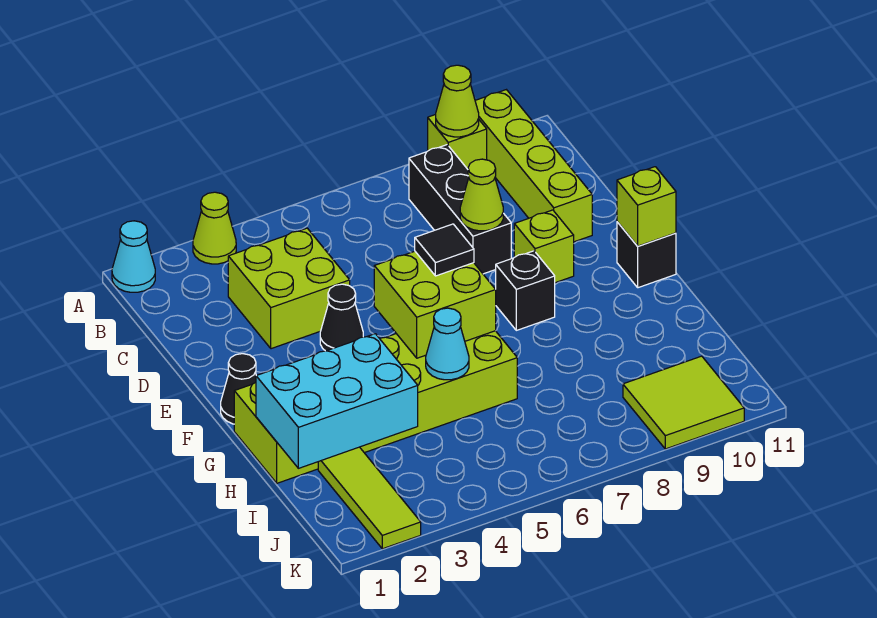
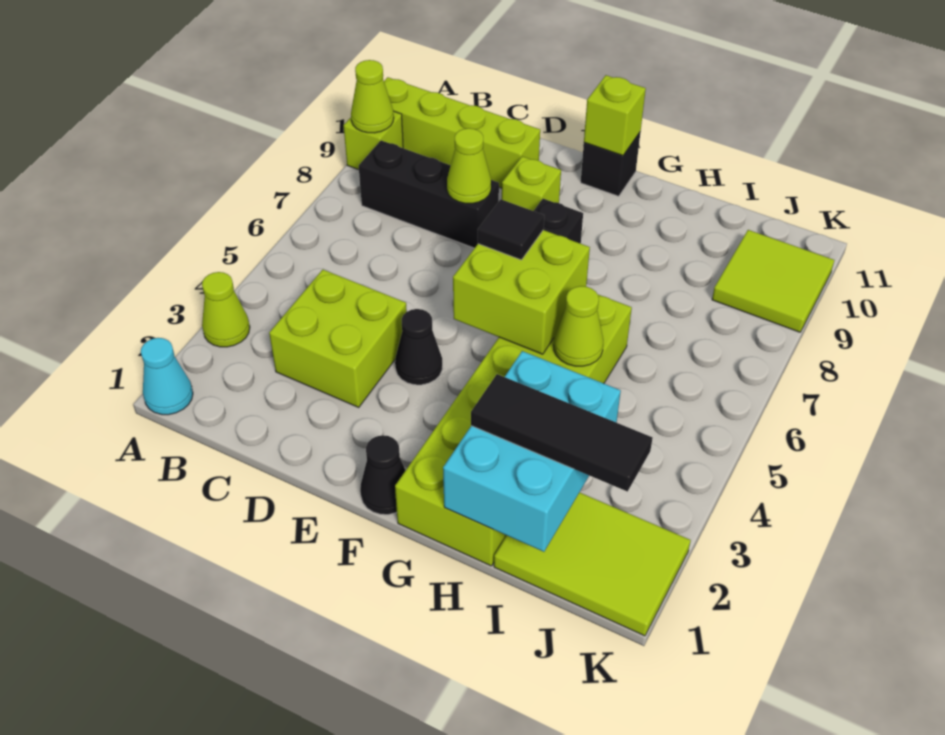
none -> black tile H2:J2 level 3
cyan cone H5 level 2 -> lime cone H5 level 2
lime tile I2:K2 level 1 -> lime tile I1:K2 level 1

